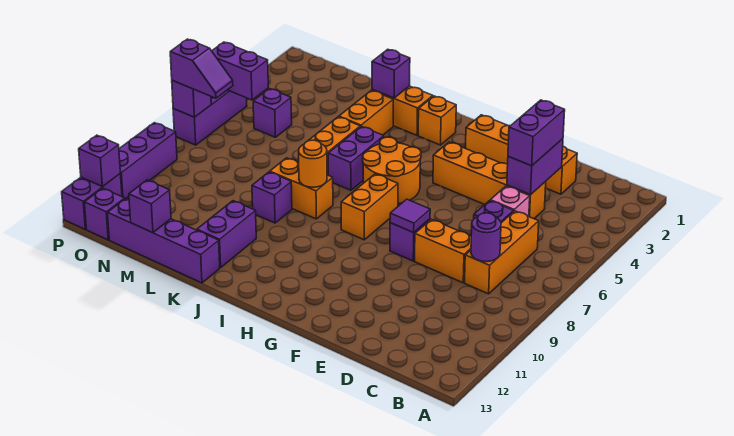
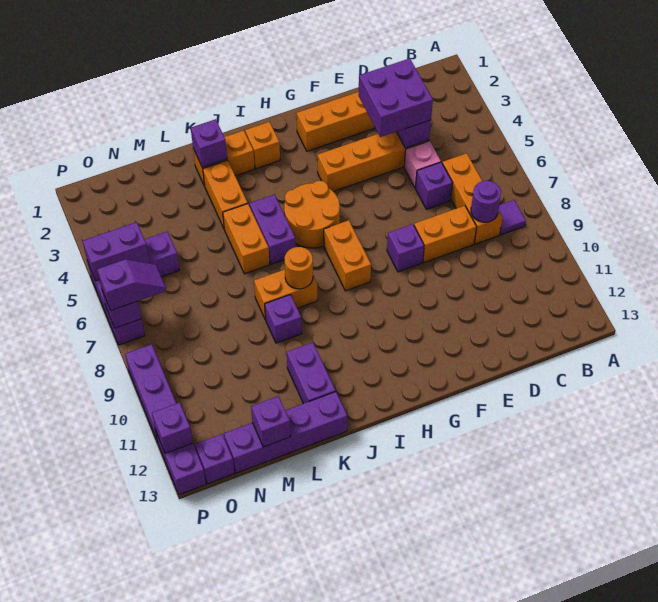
purple brick D3:D4 level 3 -> purple brick D3:E4 level 3
purple tile F8 level 2 -> purple tile B8 level 1

